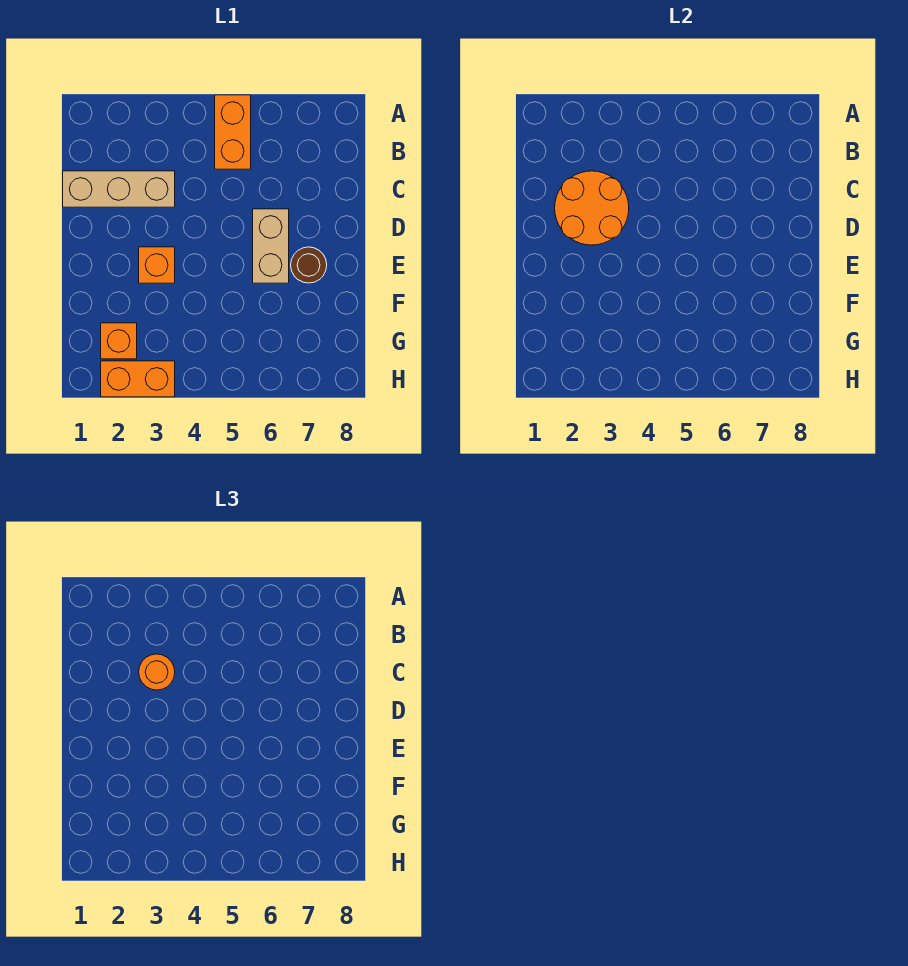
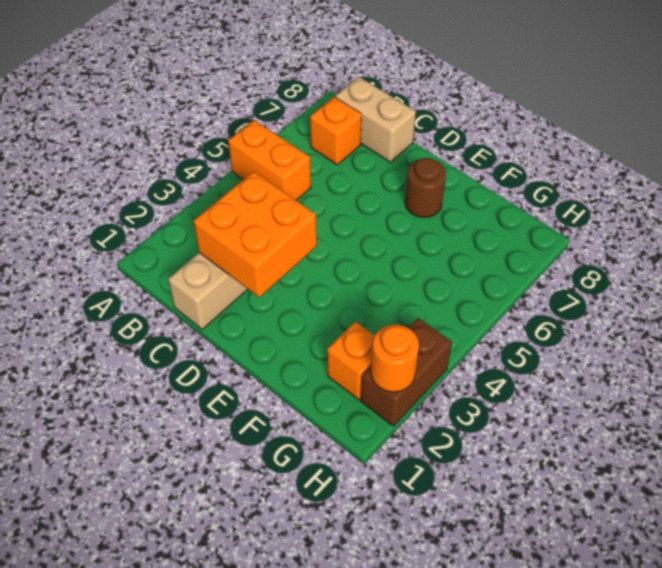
orange round brick C2:D3 level 2 -> orange brick C2:D3 level 2
orange round brick C3 level 3 -> orange round brick H2 level 2
tan brick D6:E6 level 1 -> tan brick B8:C8 level 1
orange brick E3 level 1 -> orange brick B7 level 1
orange brick H2:H3 level 1 -> brown brick H2:H3 level 1

